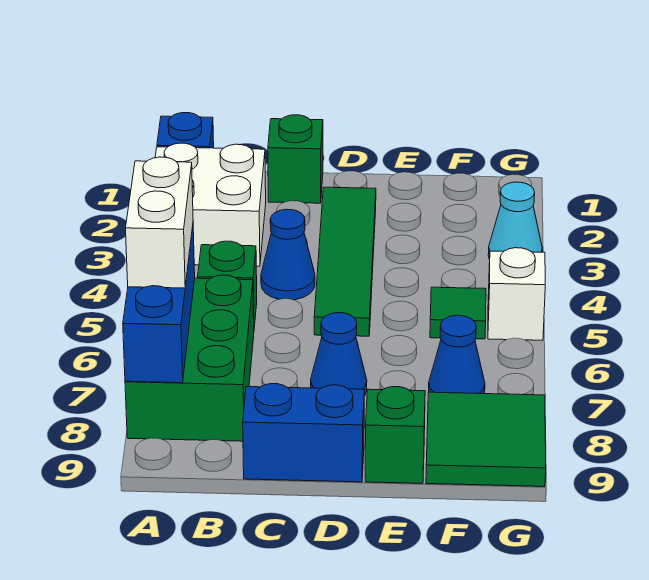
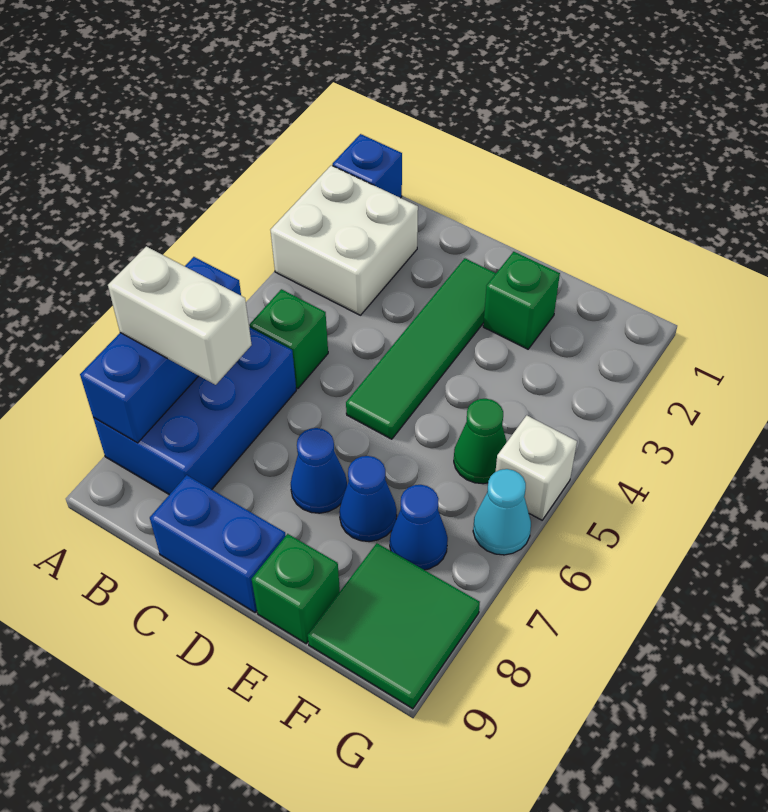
green brick A6:B8 level 1 -> blue brick A6:B8 level 1
white brick A6:A7 level 3 -> white brick A7:B7 level 3
green brick C1 level 1 -> green brick E2 level 1
blue cone C4 level 1 -> blue cone E7 level 1
green tile F5 level 1 -> green cone F5 level 1
cyan cone G3 level 1 -> cyan cone G6 level 1

